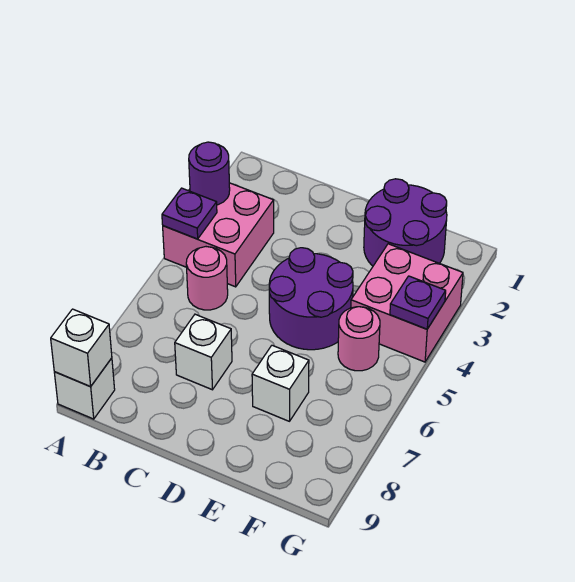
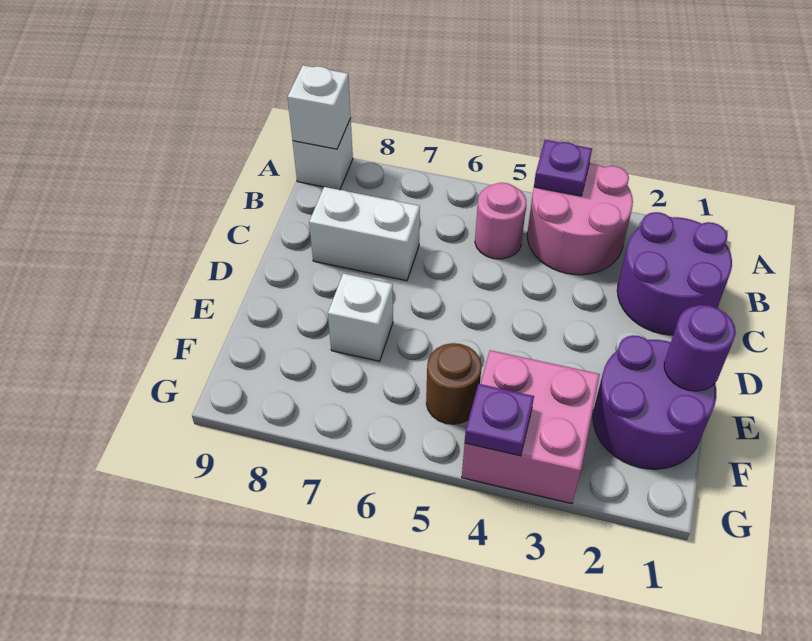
pink brick A3:B4 level 1 -> pink round brick A3:B4 level 1
purple round brick A3 level 2 -> purple round brick E1 level 2
white brick C7 level 1 -> white brick C7:C8 level 1
purple round brick D4:E5 level 1 -> purple round brick B1:C2 level 1
pink round brick F5 level 1 -> brown round brick F5 level 1

